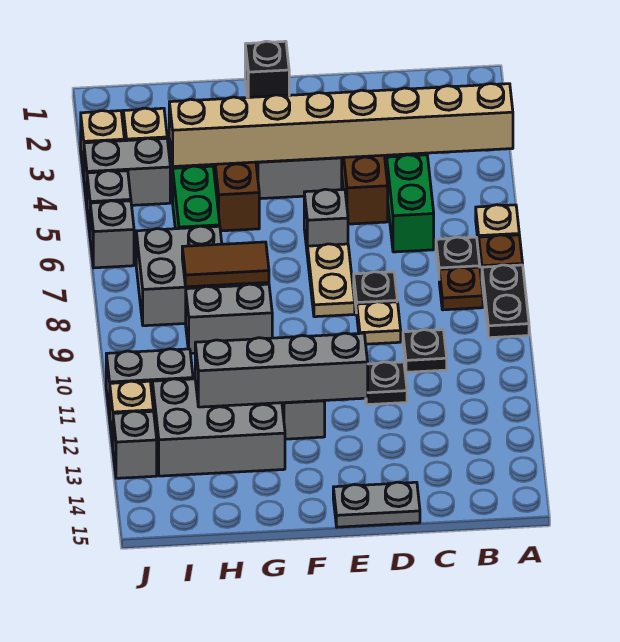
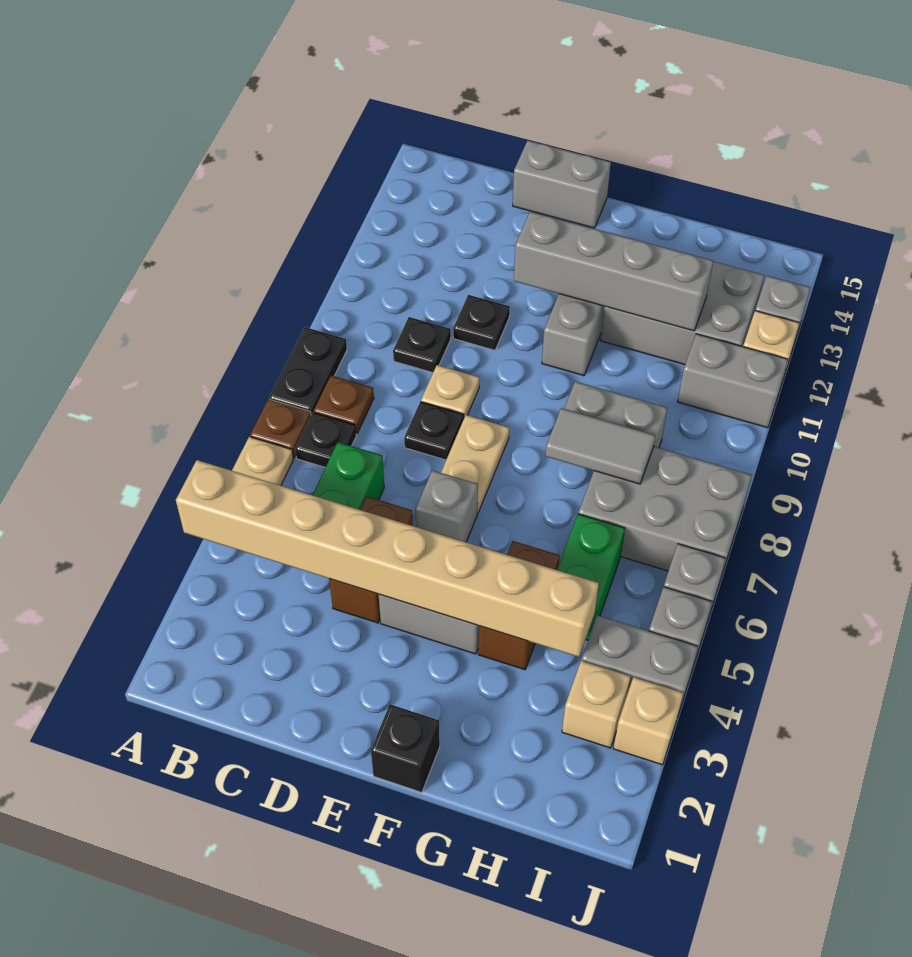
grey plate D15:E15 level 1 -> grey brick D15:E15 level 1
brown tile G8:H8 level 2 -> grey tile G8:H8 level 2
grey brick H7:I8 level 1 -> grey brick H7:J8 level 1

